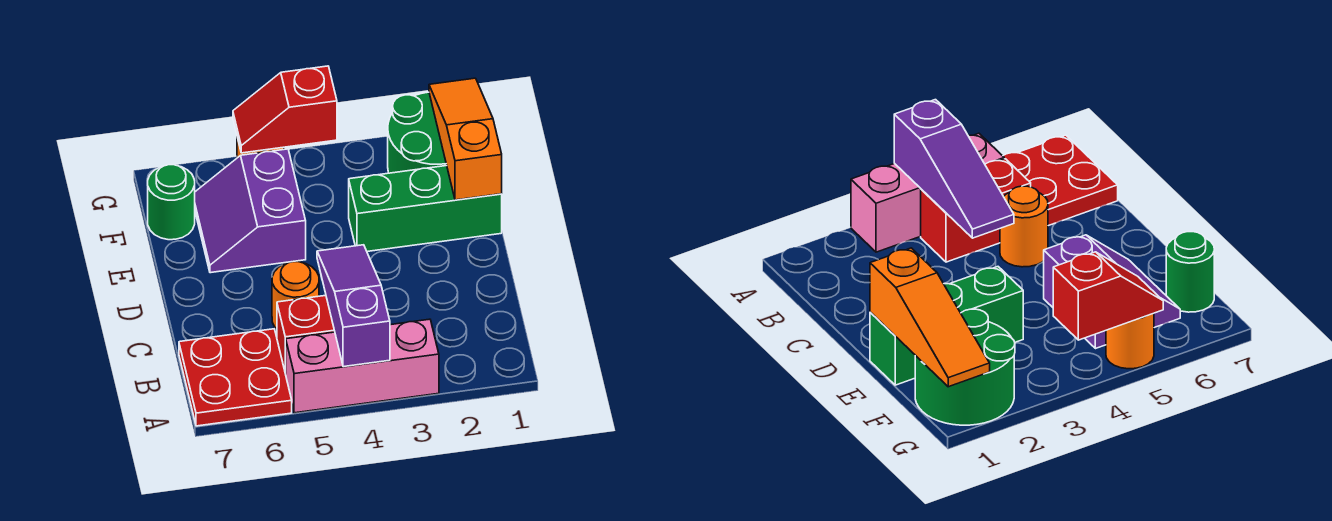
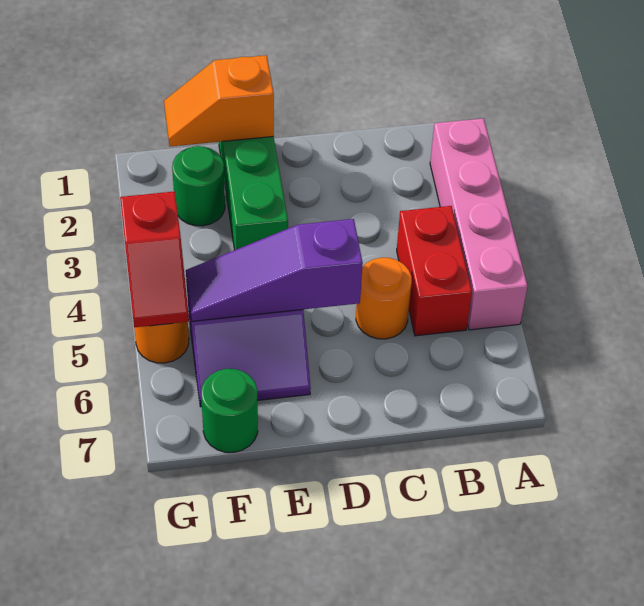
pink brick A3:A5 level 1 -> pink brick A2:A5 level 1
purple slope A4:C4 level 2 top A -> purple slope D5:F5 level 2 top D
red plate A6:B7 level 1 -> none
orange slope E1:G1 level 2 top E -> orange slope E1:F1 level 2 top E
green round brick F1:G2 level 1 -> green round brick F2 level 1

